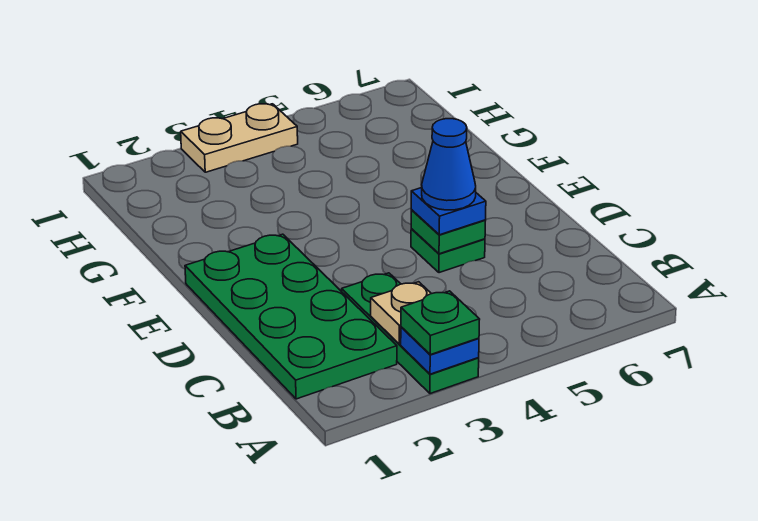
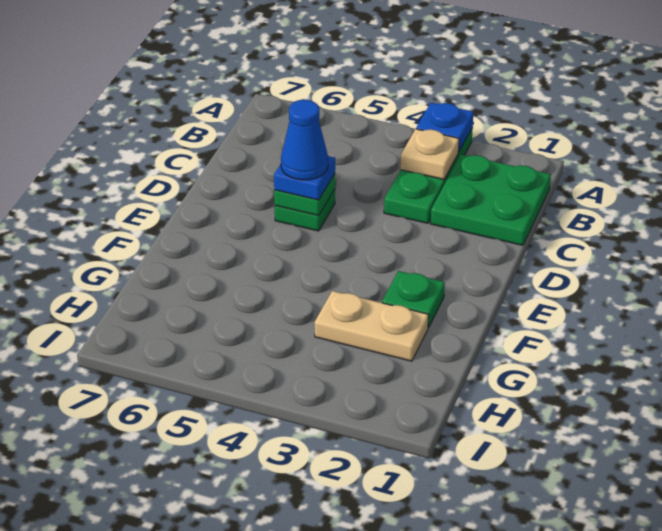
green plate A3 level 3 -> green plate F2 level 1
green plate B1:E2 level 1 -> green plate B1:C2 level 1
tan plate I3:I4 level 1 -> tan plate G2:G3 level 1

